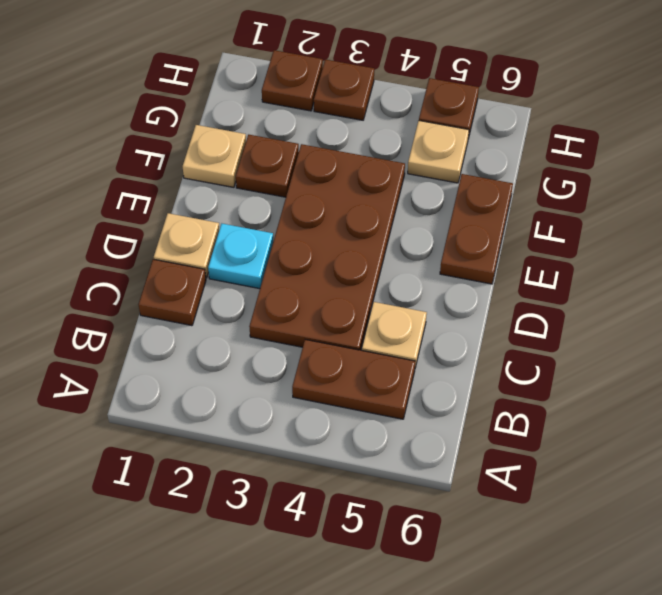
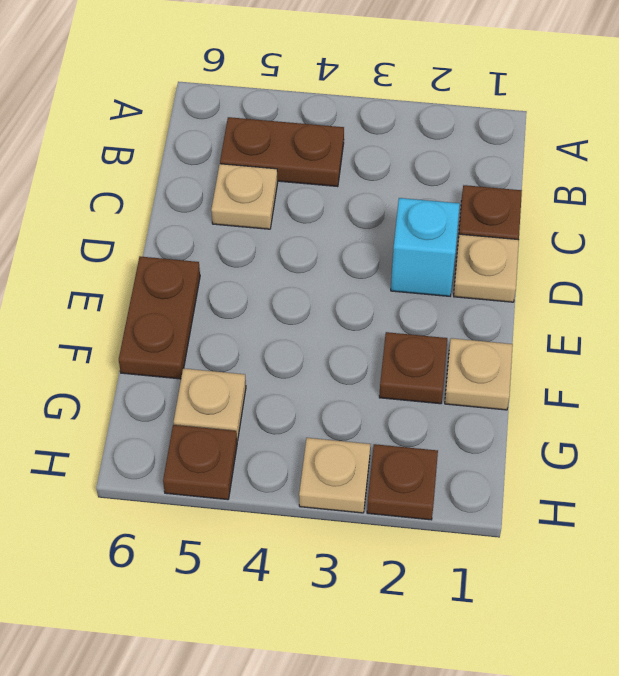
brown plate C3:F4 level 1 -> none
cyan plate D2 level 1 -> cyan brick D2 level 1
brown plate H3 level 1 -> tan plate H3 level 1

